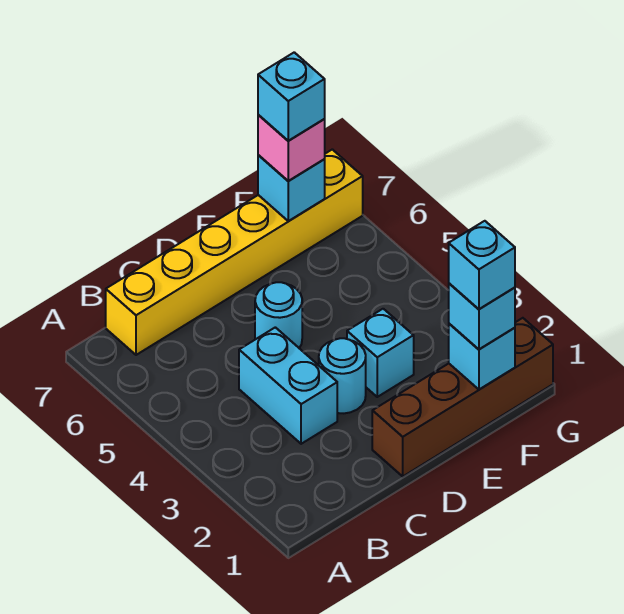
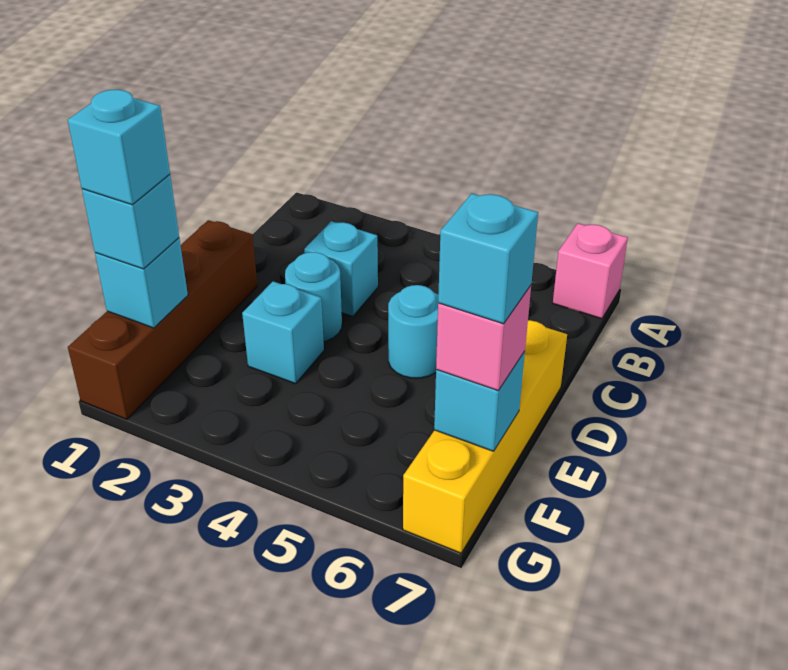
none -> pink brick A7 level 1
yellow brick B7:G7 level 1 -> yellow brick D7:G7 level 1
cyan brick C3:C4 level 1 -> cyan brick C3 level 1

